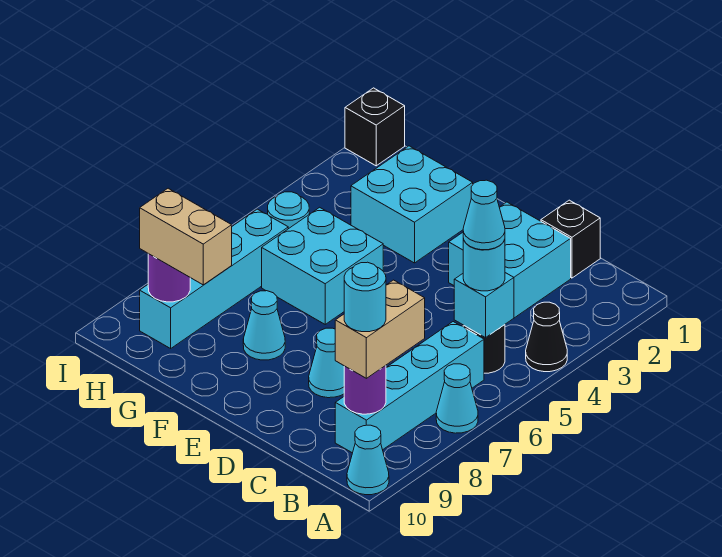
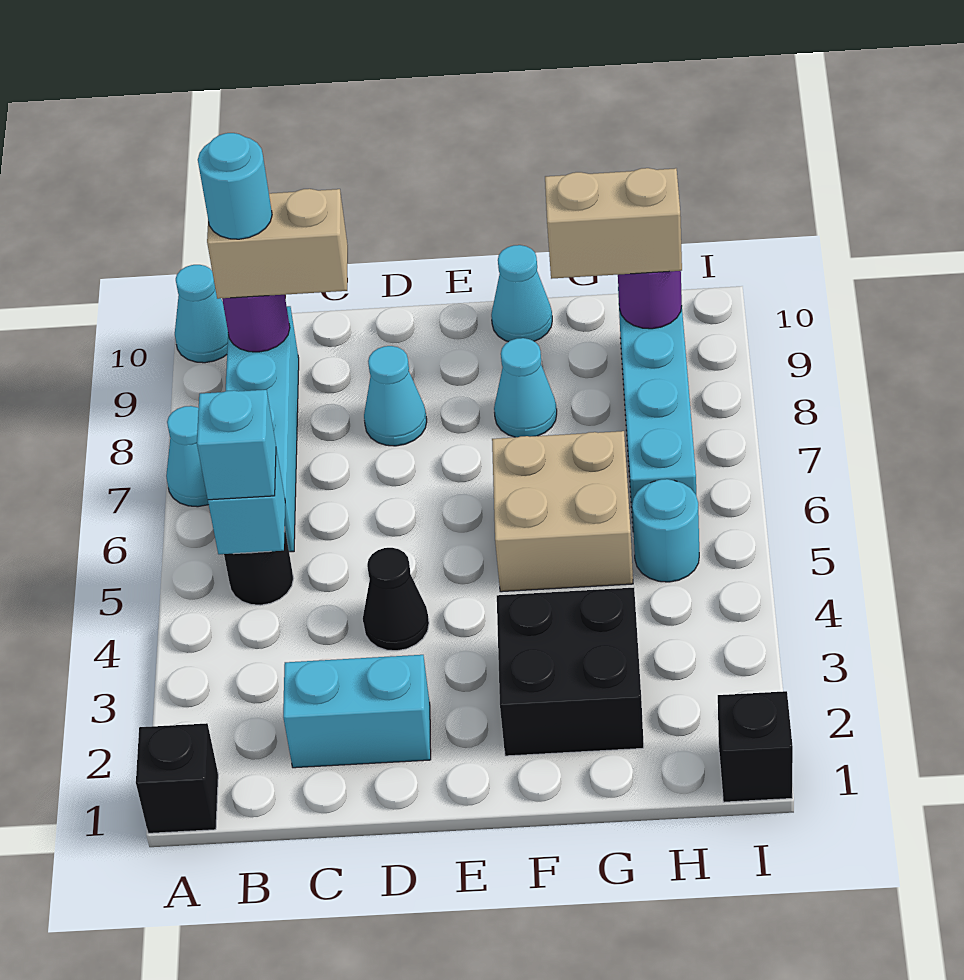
black cone A4 level 1 -> black cone D4 level 1
cyan round brick B5 level 3 -> cyan brick B5 level 3
cyan cone B5 level 4 -> cyan cone F10 level 1
tan brick B8:B9 level 3 -> tan brick B9:C9 level 3
black brick C1 level 1 -> black brick A1 level 1
cyan brick C2:D3 level 1 -> cyan brick C2:D2 level 1
cyan brick F2:G3 level 1 -> black brick F2:G3 level 1
cyan brick F5:G6 level 1 -> tan brick F5:G6 level 1

